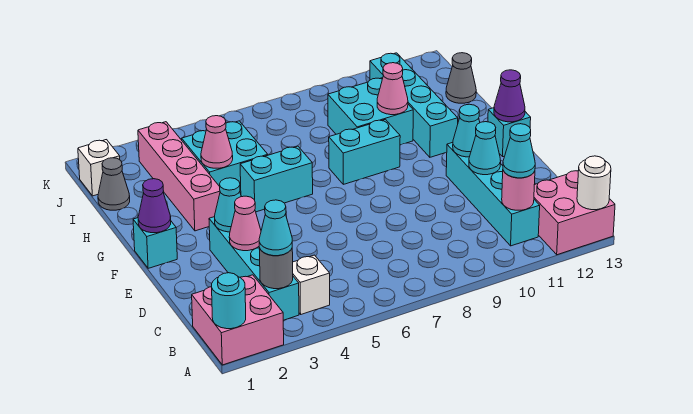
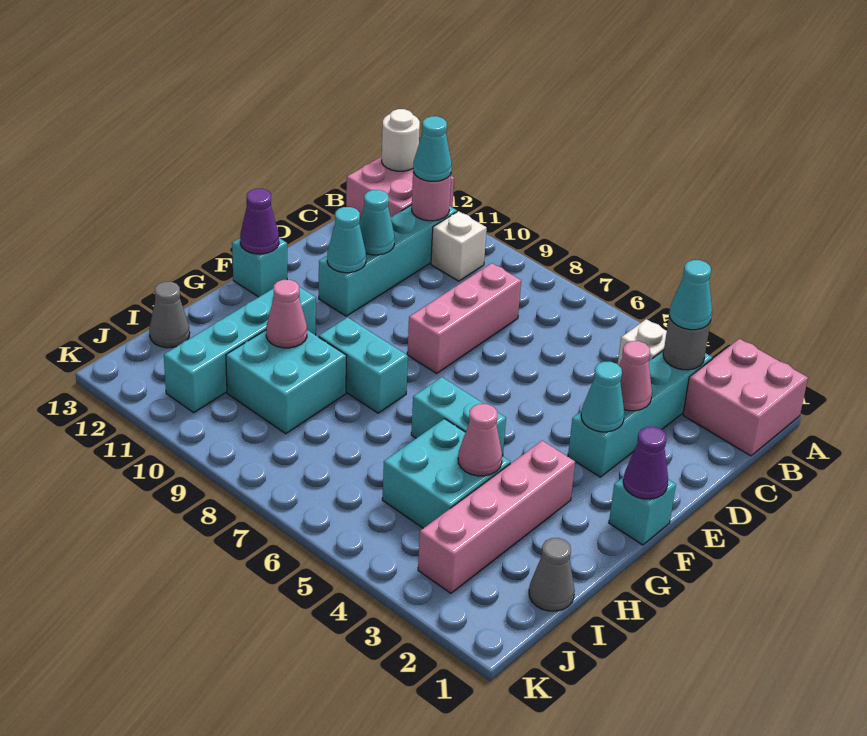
cyan round brick A1 level 2 -> none
none -> pink brick C8:E8 level 1
white brick J1 level 1 -> white brick B10 level 1

